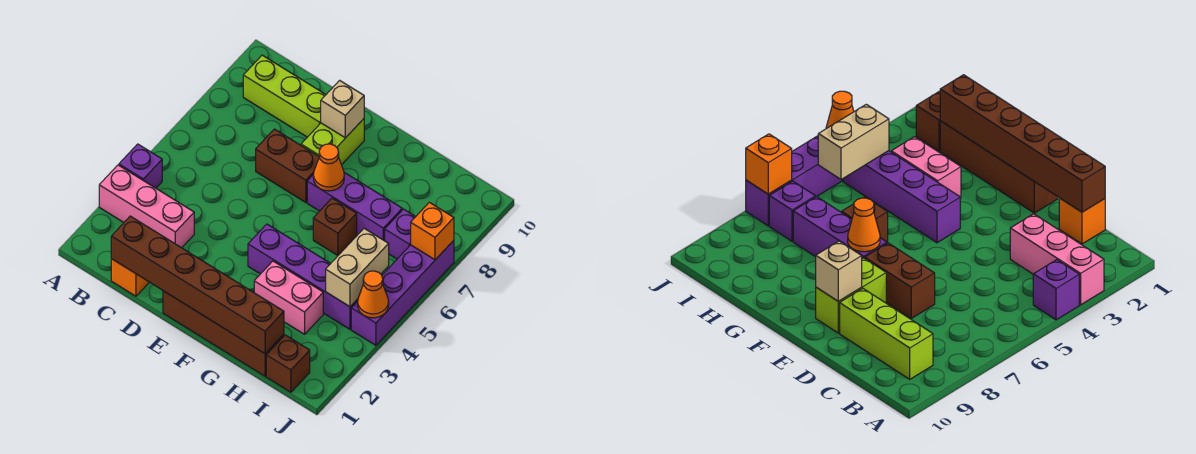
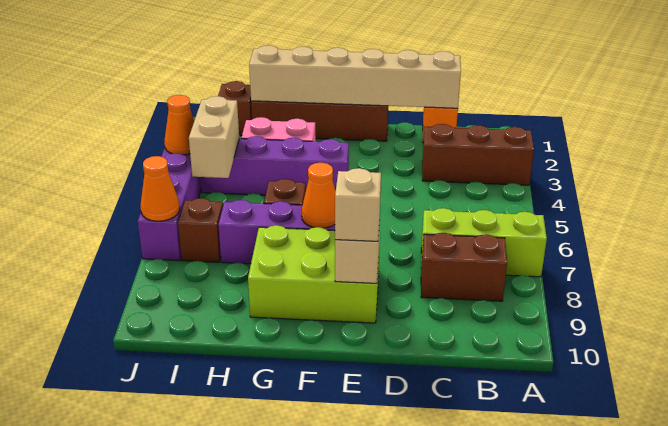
pink brick A3:C3 level 1 -> brown brick A3:C3 level 1
purple brick A4 level 1 -> none
lime brick B9:D9 level 1 -> lime brick A7:C7 level 1
brown brick C1:H1 level 2 -> tan brick C1:H1 level 2
brown brick D7:E7 level 1 -> brown brick B8:C8 level 1
lime brick E8:E9 level 1 -> lime brick E8:G9 level 1
none -> tan brick E9 level 3
purple brick I7 level 1 -> brown brick I7 level 1
orange brick J7 level 2 -> orange cone J7 level 2

